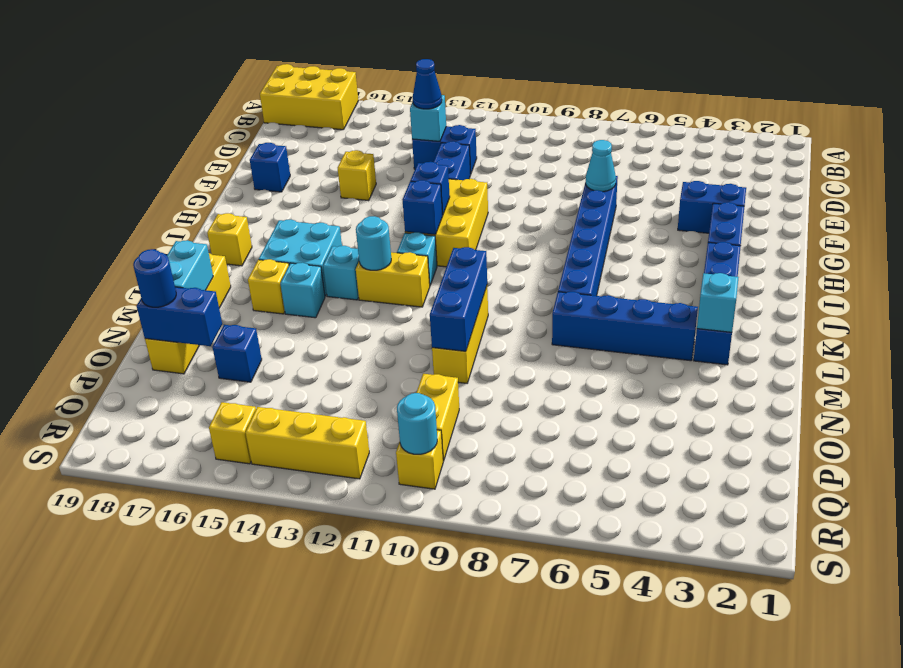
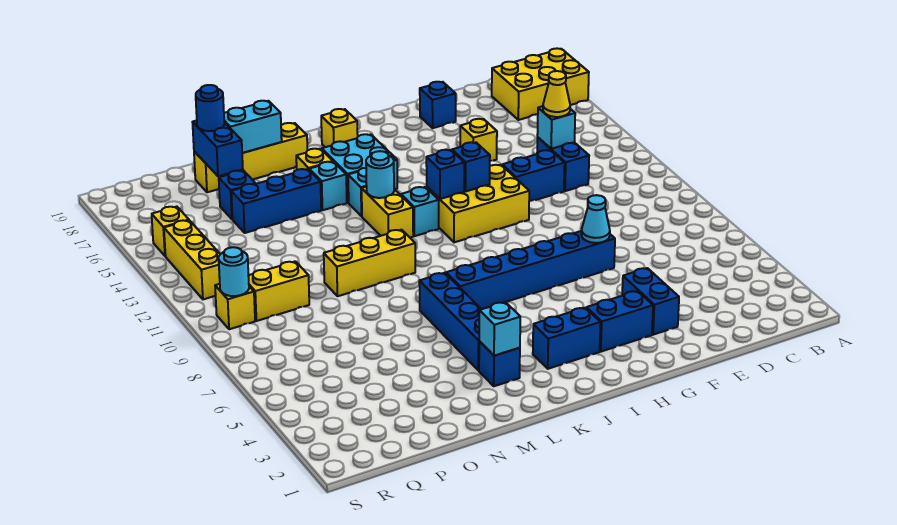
yellow brick A17:B19 level 1 -> yellow brick A17:C18 level 1
blue cone D13 level 3 -> yellow cone D13 level 3
blue brick L10:N10 level 2 -> blue brick M15:O15 level 1

